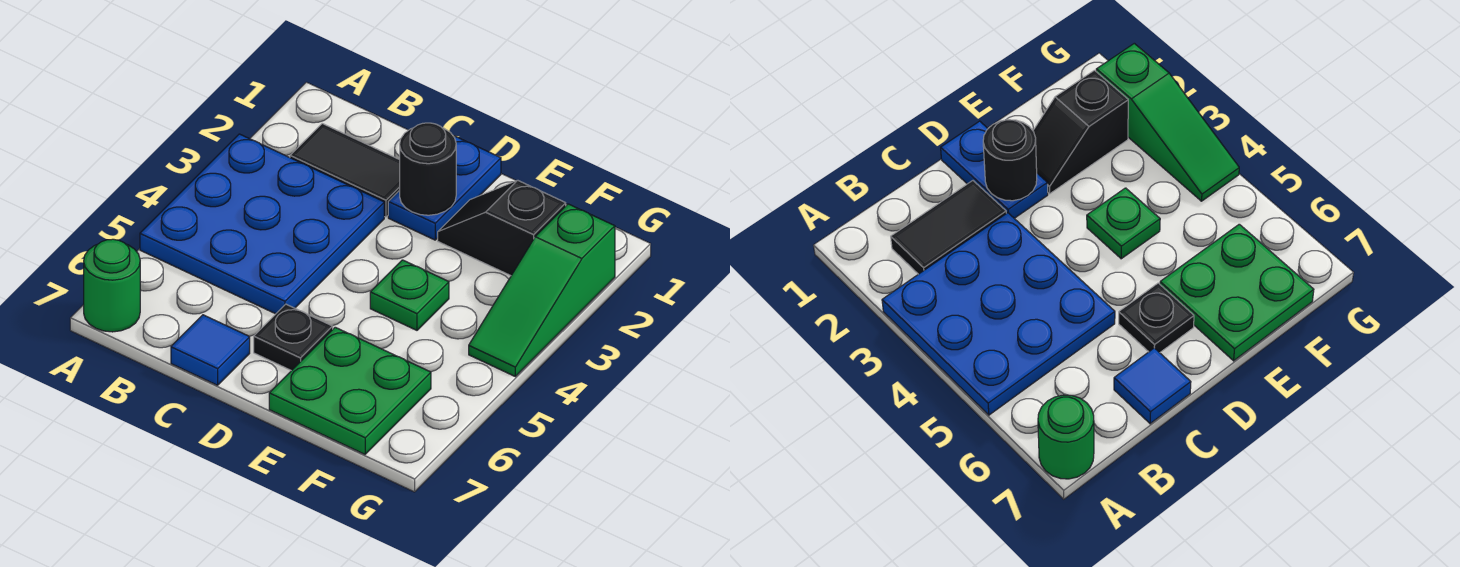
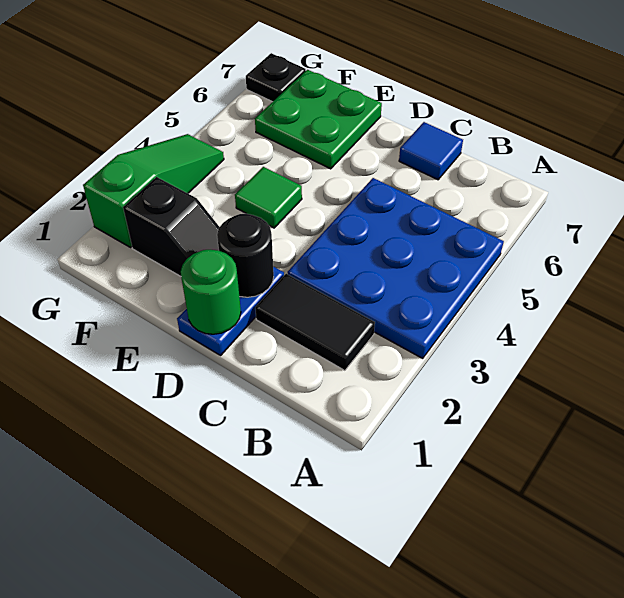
green round brick A7 level 1 -> green round brick D1 level 2
black plate D6 level 1 -> black plate G7 level 1
green plate E4 level 1 -> green tile E4 level 1

